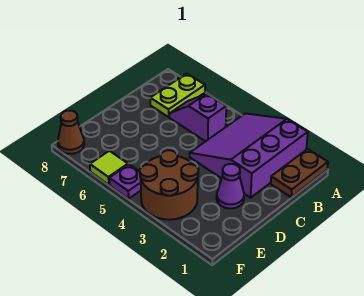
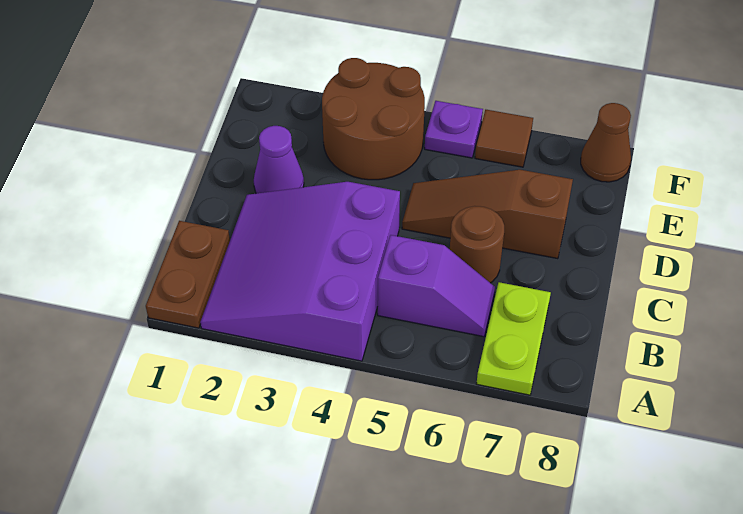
purple slope A2:C4 level 1 top 2 -> purple slope A2:C4 level 1 top 4
none -> brown round brick C6 level 1
none -> brown slope D5:D7 level 1 top 7
lime tile F6 level 1 -> brown tile F6 level 1

